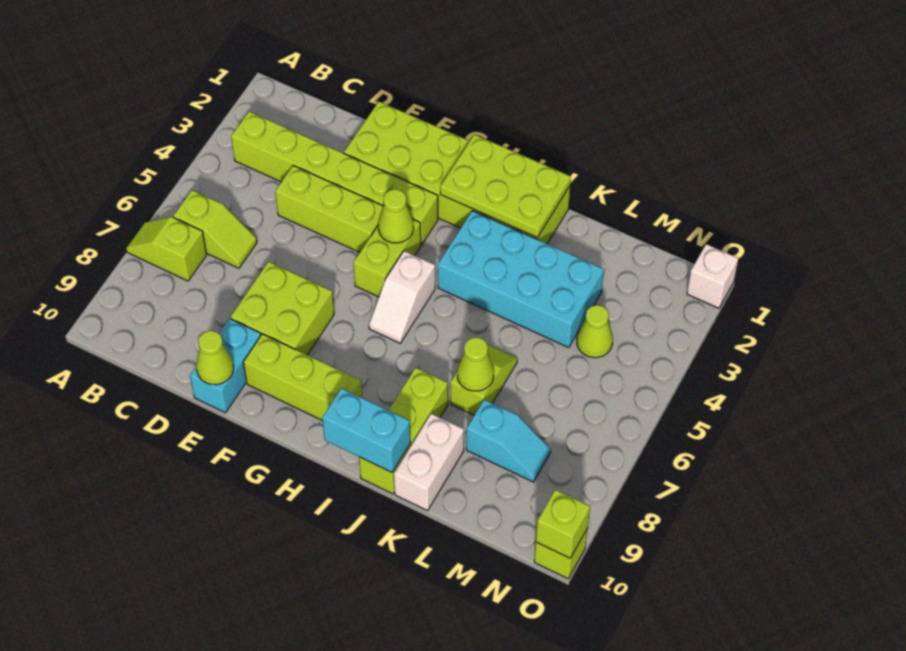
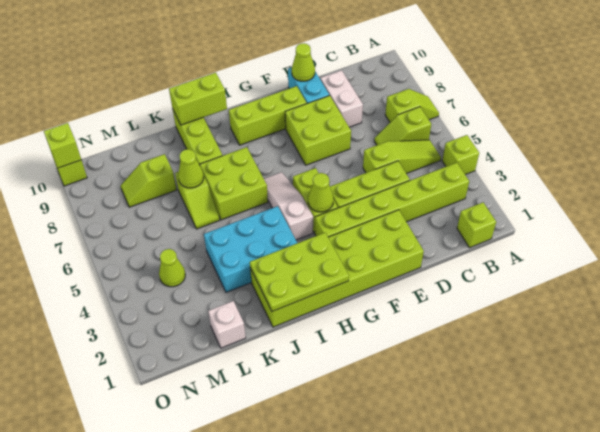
none -> lime brick A4 level 1
none -> lime brick B1 level 1
none -> lime slope B5:D5 level 1 top D
white slope H5:H6 level 1 top 5 -> white slope H4:H6 level 1 top 4
cyan brick I3:L4 level 1 -> cyan brick I3:K4 level 1
none -> lime brick I6:J7 level 1
cyan brick I10:J10 level 2 -> lime brick I10:J10 level 2
white brick K9:K10 level 1 -> white brick D8:D9 level 1
cyan slope L8:M8 level 1 top L -> lime slope L8:M8 level 1 top L
white brick O1 level 1 -> white brick L1 level 1

